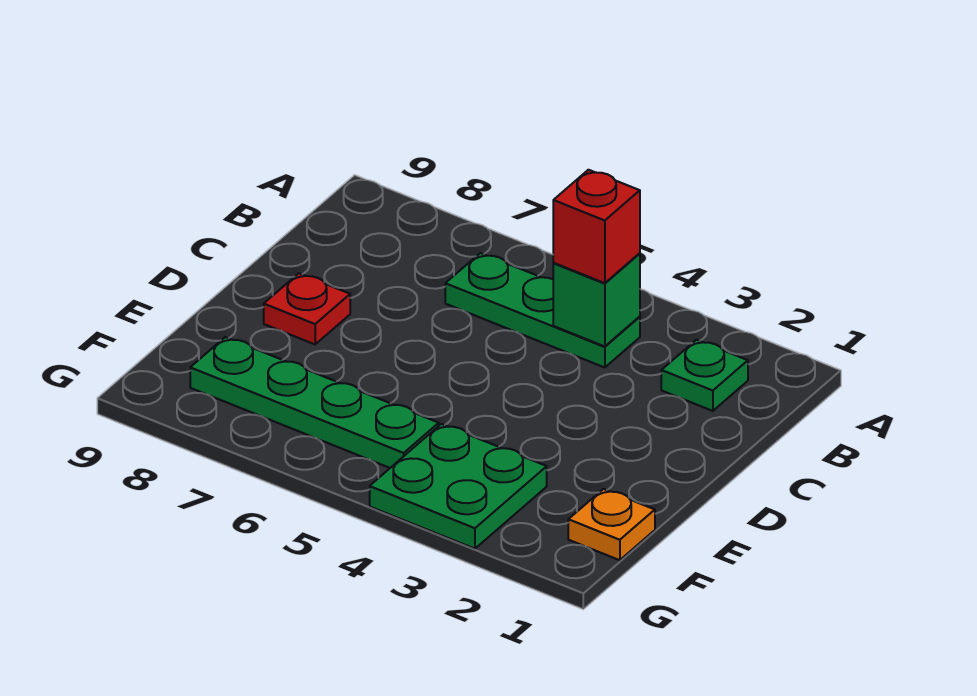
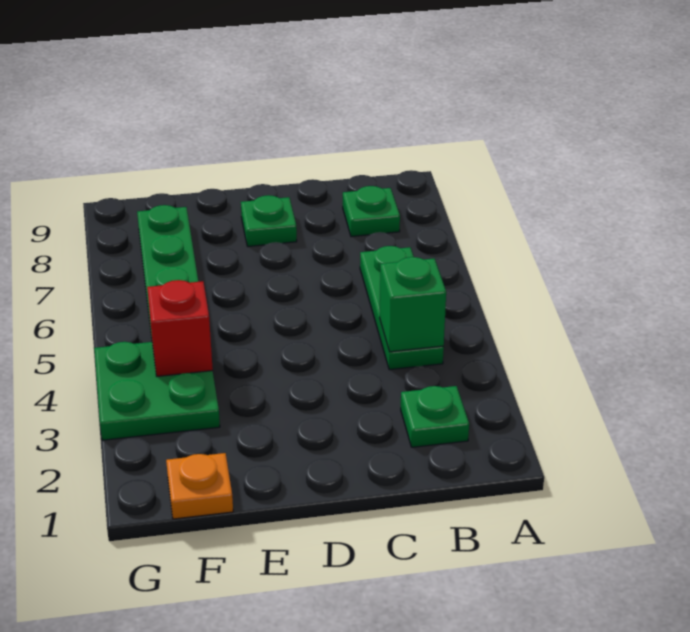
red brick B4 level 3 -> red brick F4 level 2
none -> green plate B8 level 1
red plate D8 level 1 -> green plate D8 level 1

